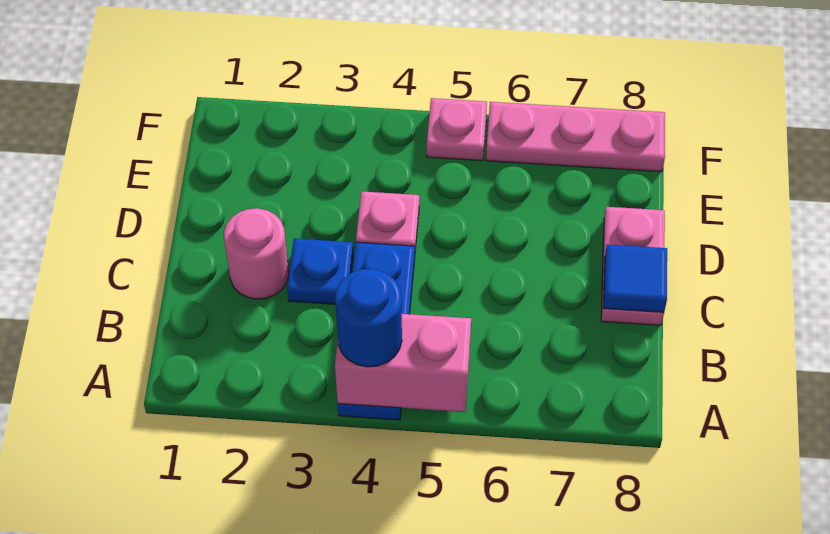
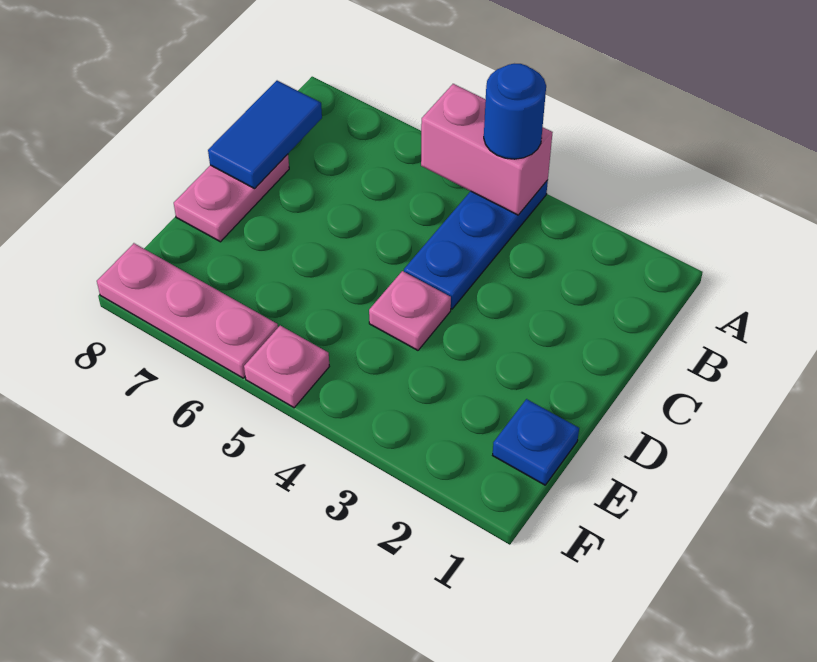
pink round brick C2 level 1 -> none
blue plate C3 level 1 -> blue plate E1 level 1
blue tile C8 level 2 -> blue tile B8:C8 level 2

